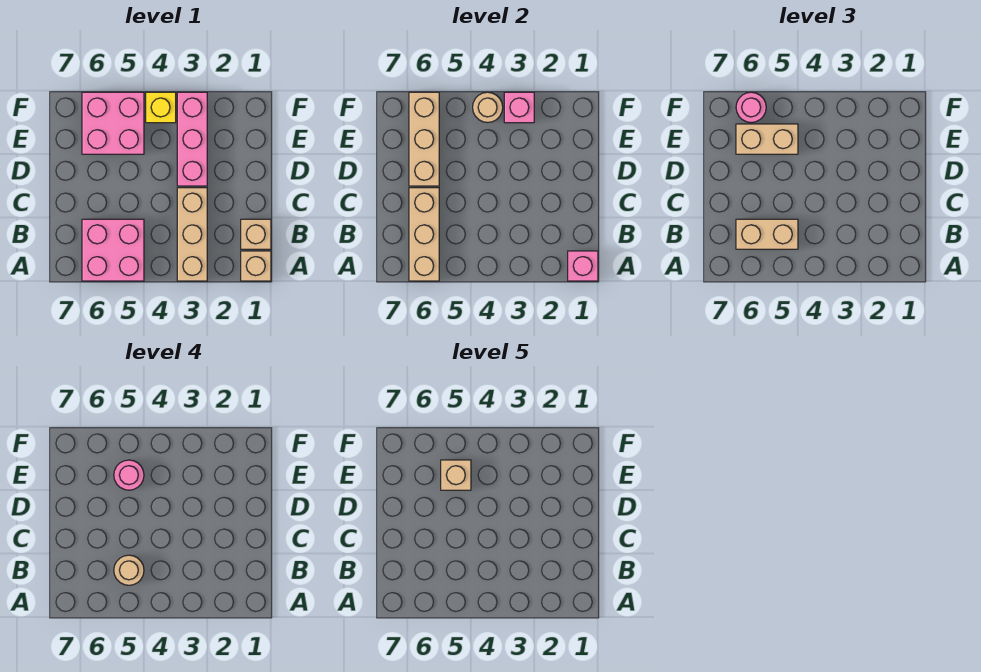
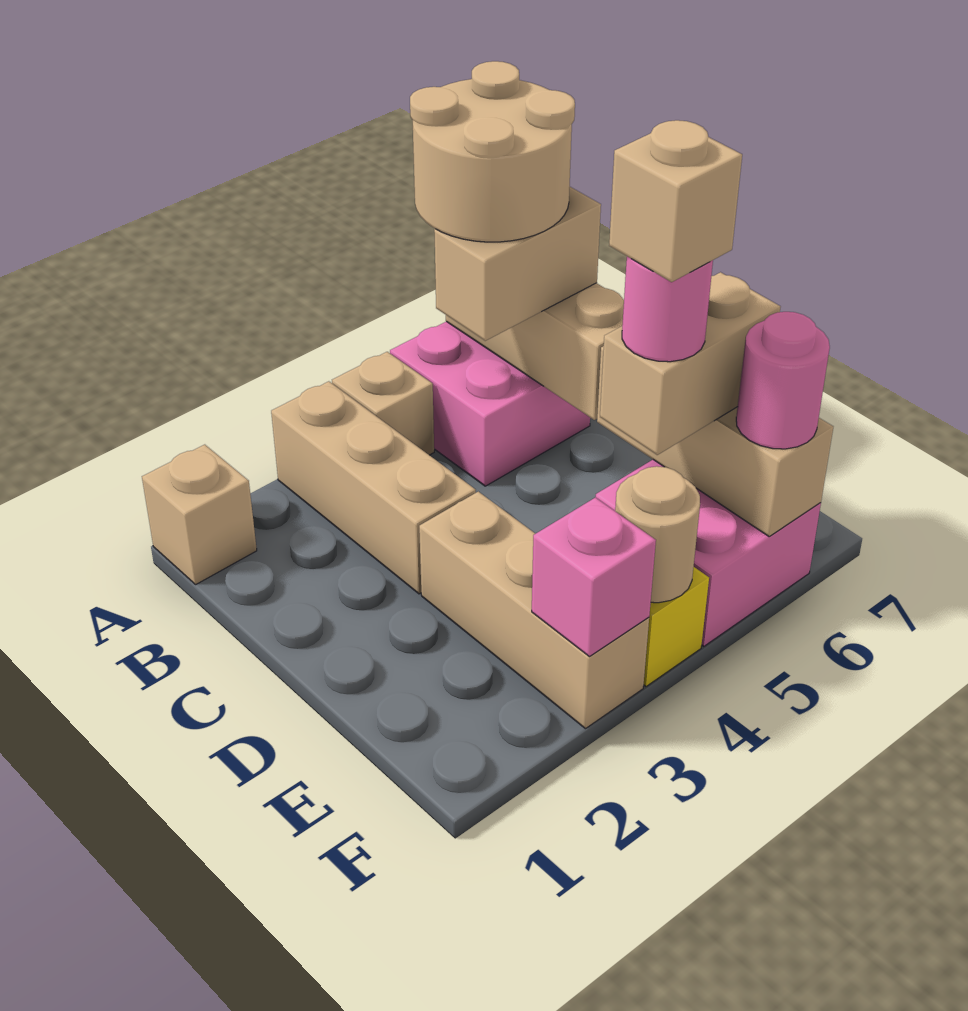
pink brick A1 level 2 -> none
tan brick B1 level 1 -> tan brick A4 level 1
tan round brick B5 level 4 -> tan round brick A5:B6 level 4
pink brick D3:F3 level 1 -> tan brick D3:F3 level 1

